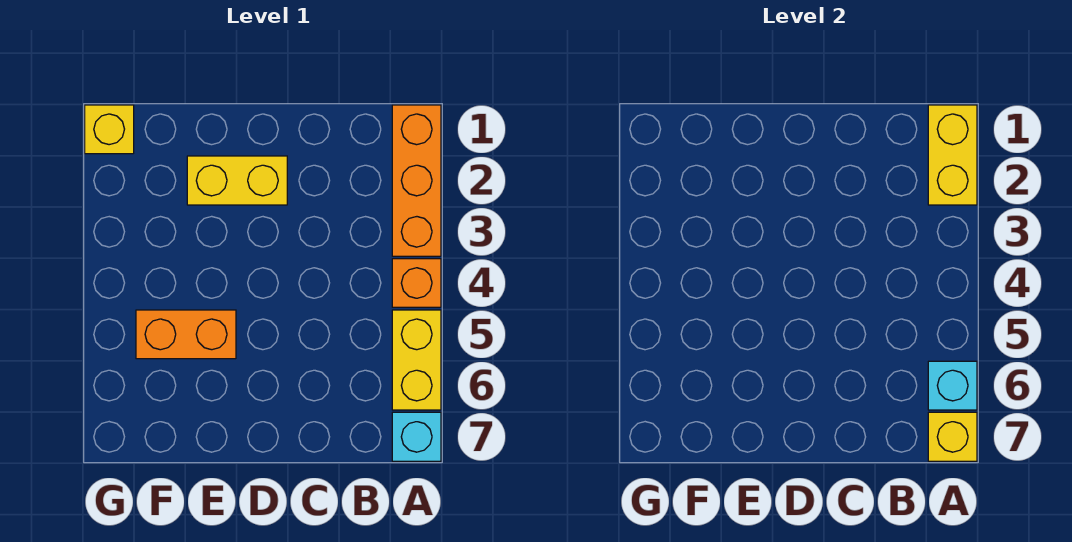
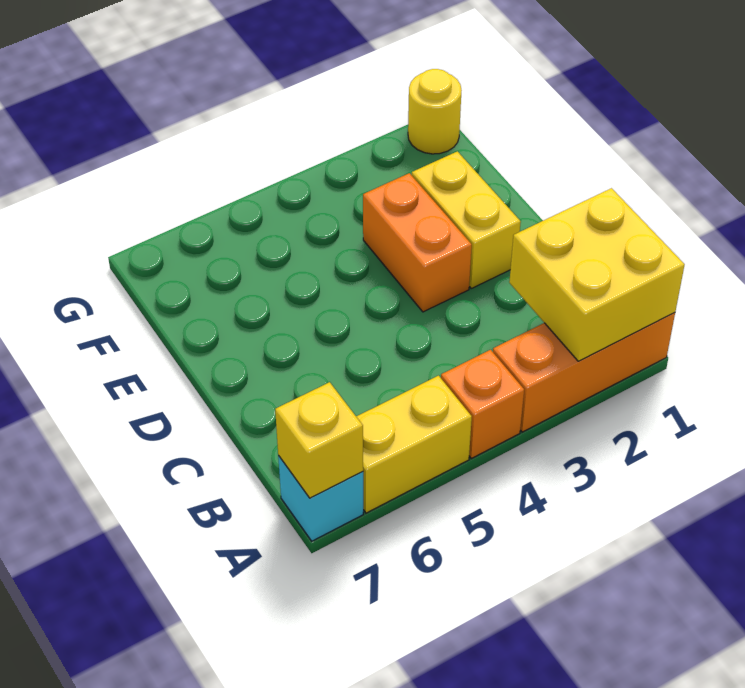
yellow brick A1:A2 level 2 -> yellow brick A1:B2 level 2
cyan brick A6 level 2 -> none
orange brick E5:F5 level 1 -> orange brick D3:E3 level 1
yellow brick G1 level 1 -> yellow round brick G1 level 1

